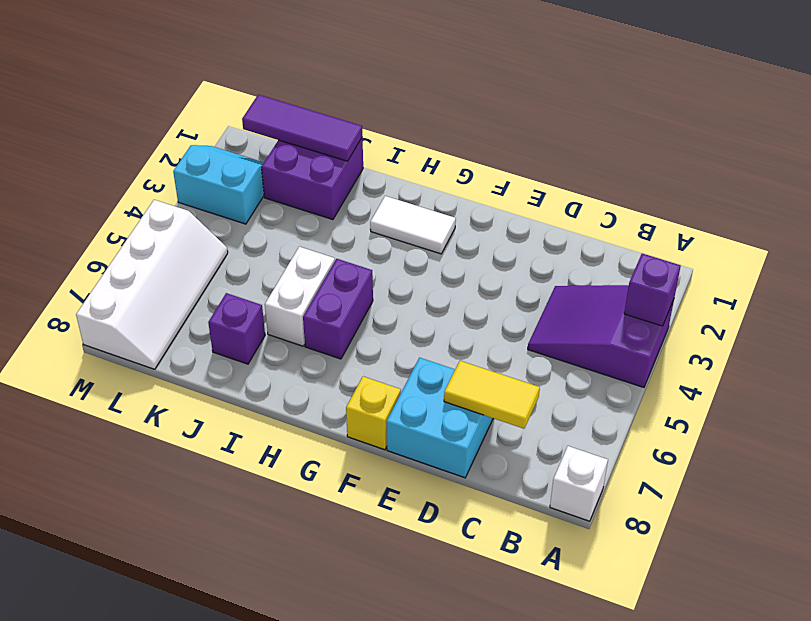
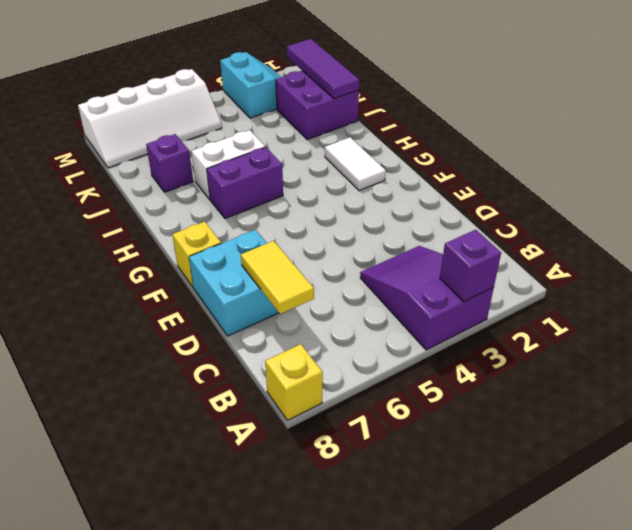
white brick A8 level 1 -> yellow brick A8 level 1

